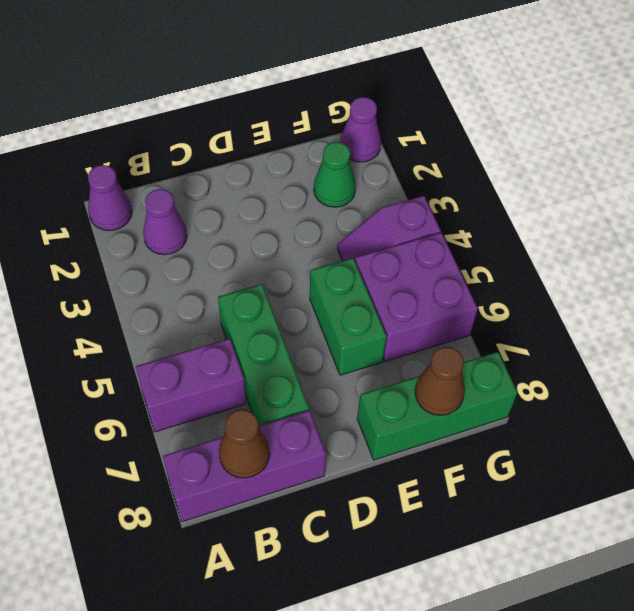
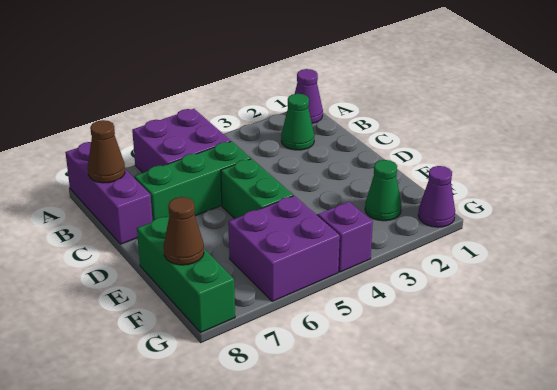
purple brick A6:B6 level 1 -> purple brick A5:B6 level 1
purple cone B2 level 1 -> green cone B2 level 1
green brick E5:E6 level 1 -> green brick D5:E5 level 1

